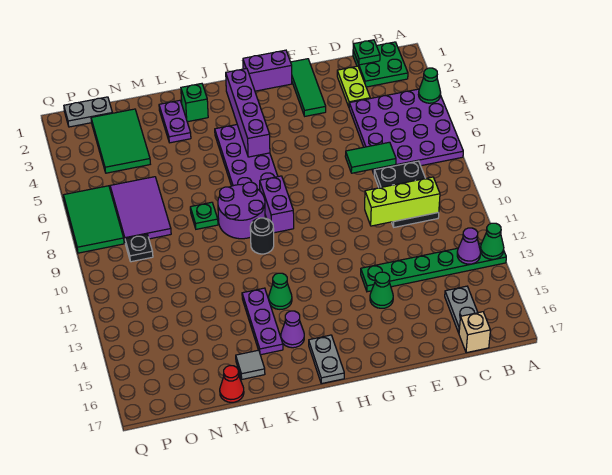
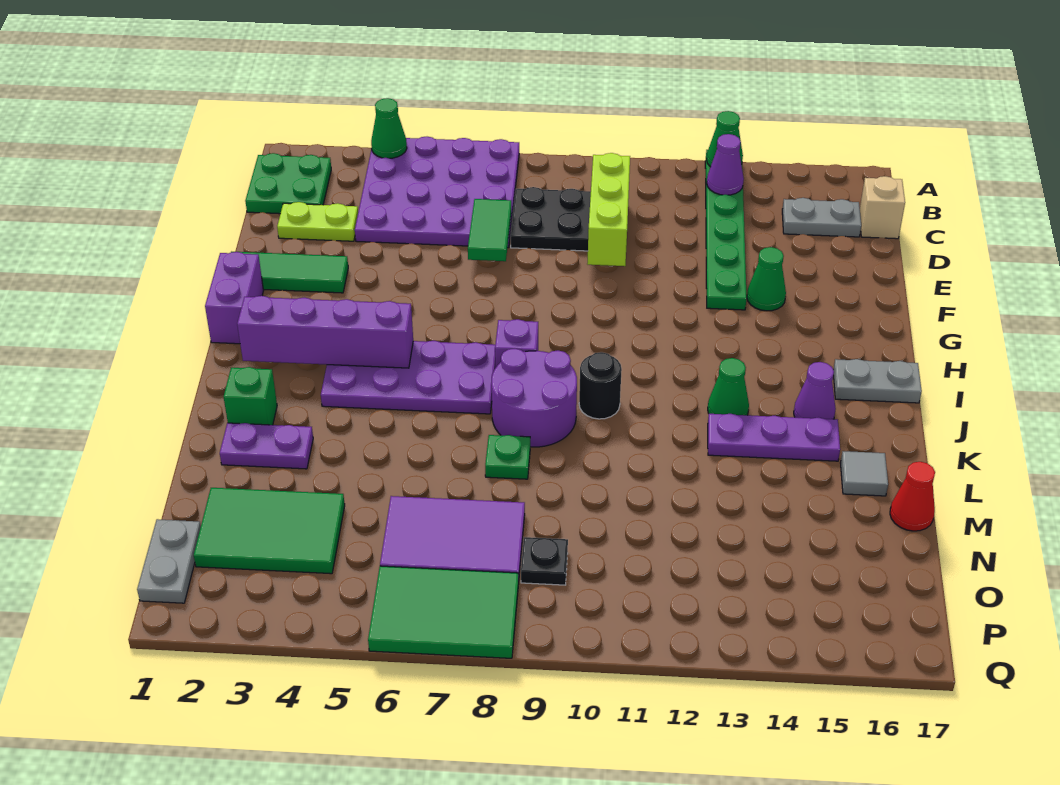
green plate C1 level 2 -> none
purple brick I8:I9 level 1 -> purple brick I8 level 1

